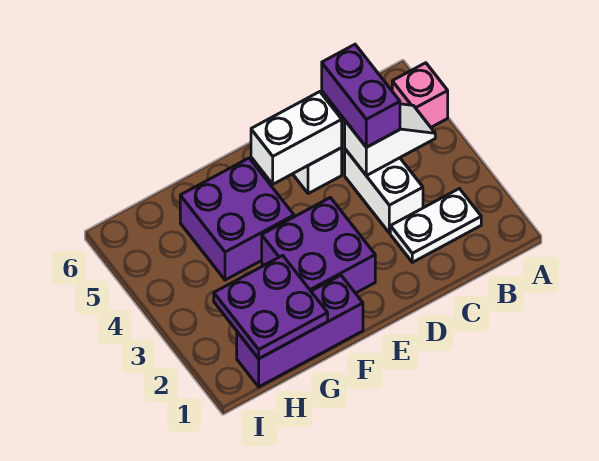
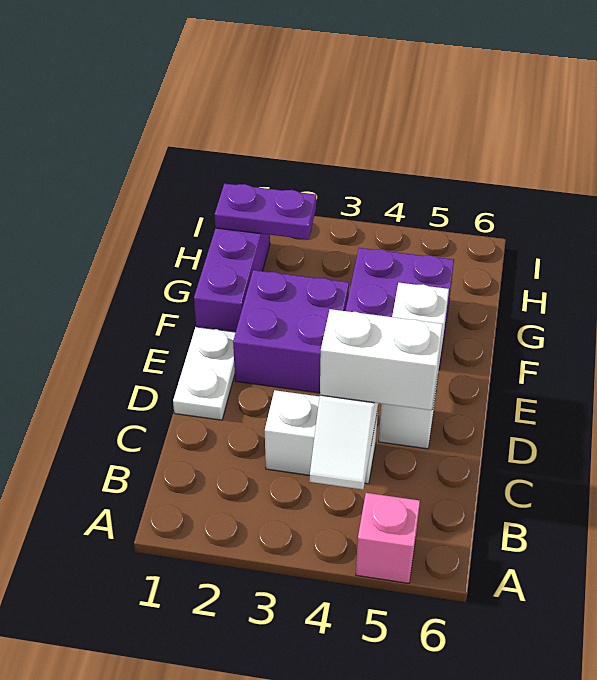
white plate B2:C2 level 1 -> white plate D1:E1 level 1
purple brick C4:C5 level 3 -> white brick C4:C5 level 3
purple plate G1:H2 level 2 -> purple plate H1:H2 level 2

